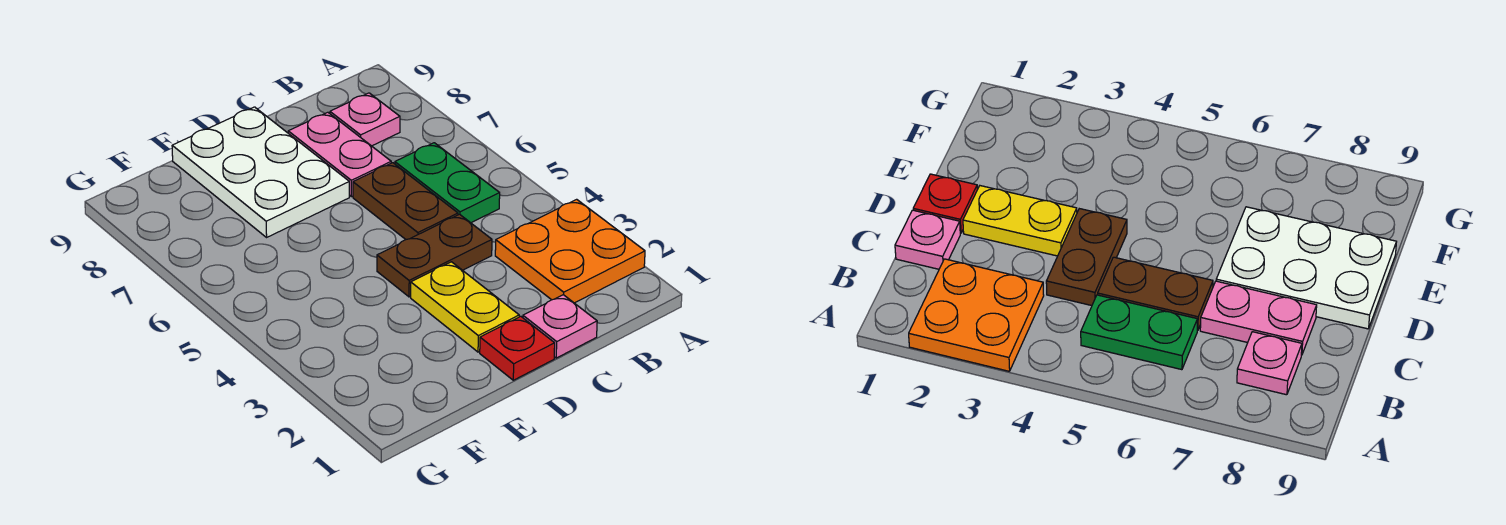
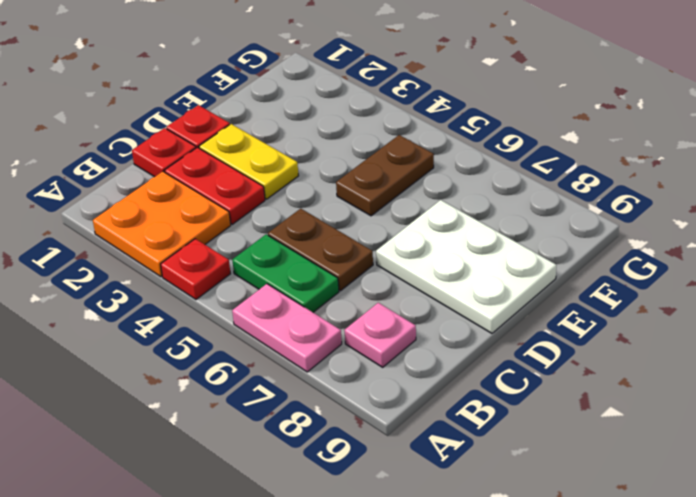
none -> red plate A4 level 1
pink plate C1 level 1 -> red plate C1 level 1
none -> red plate C2:C3 level 1
brown plate C4:D4 level 1 -> brown plate E5:F5 level 1
pink plate C7:C8 level 1 -> pink plate A6:A7 level 1

